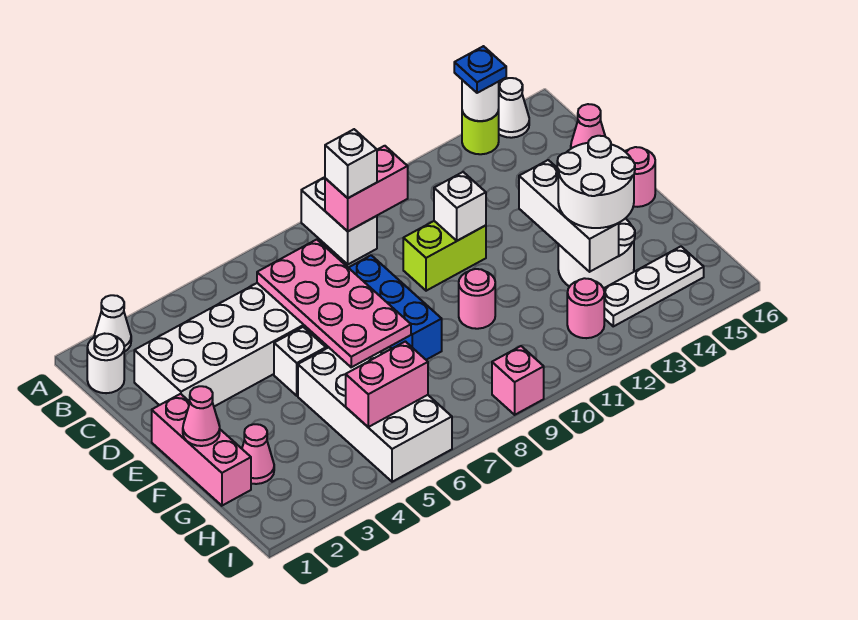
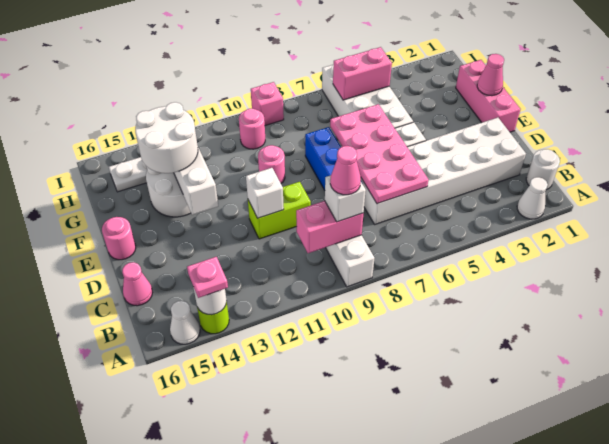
blue plate A14 level 3 -> pink plate A14 level 3
pink cone G2 level 1 -> pink cone B9 level 4
pink round brick H12 level 1 -> pink round brick H10 level 1

